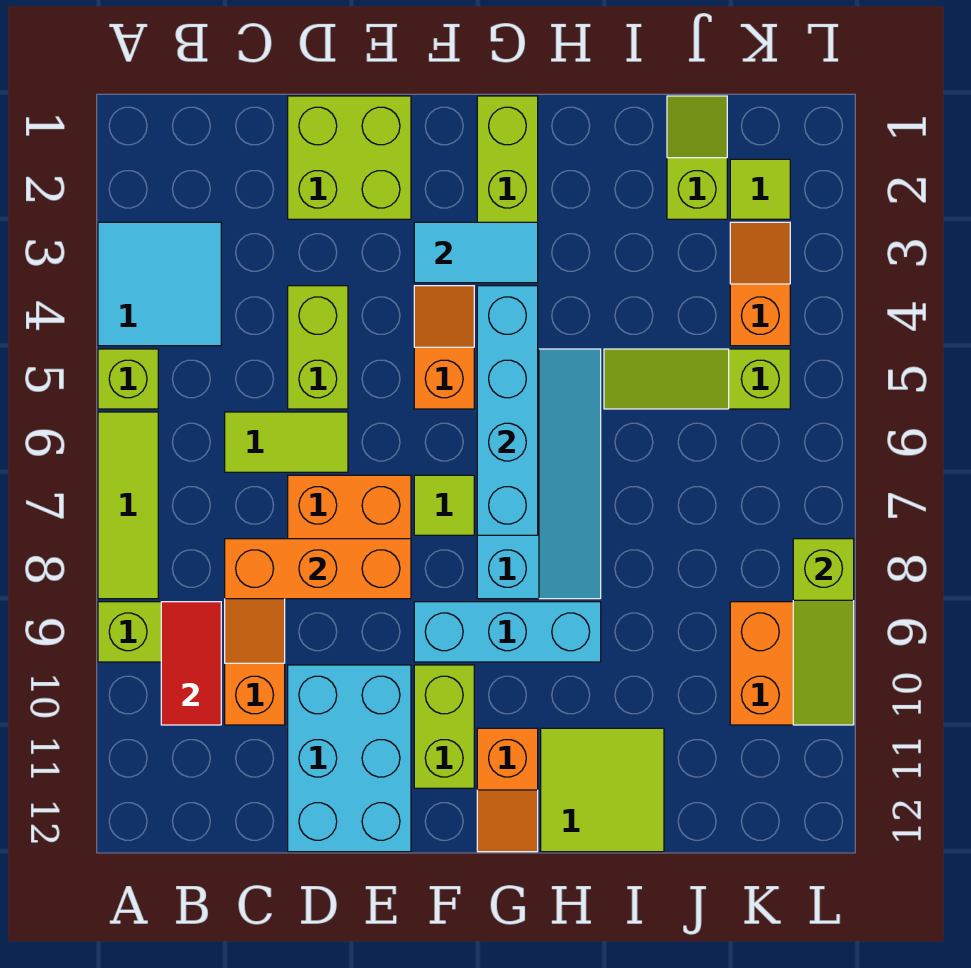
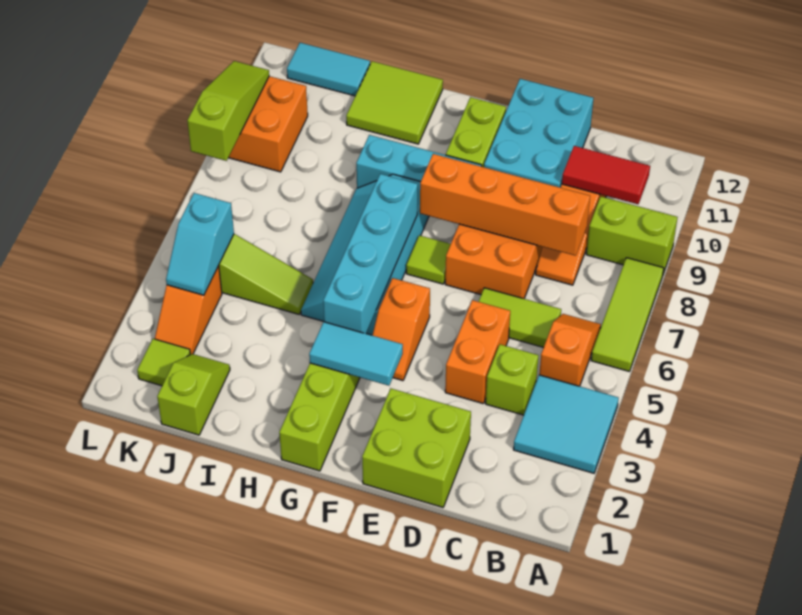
lime brick A5 level 1 -> lime brick C4 level 1
red tile B9:B10 level 2 -> red tile B10:C10 level 2
orange brick C8:E8 level 2 -> orange brick C8:F8 level 2
lime brick D4:D5 level 1 -> orange brick D4:D5 level 1
orange slope G11:G12 level 1 top 11 -> orange slope B5:B6 level 1 top 5
lime slope J1:J2 level 1 top 2 -> lime slope J1:J2 level 1 top 1
none -> cyan tile J12:K12 level 1
none -> cyan slope K4:K5 level 2 top 5

